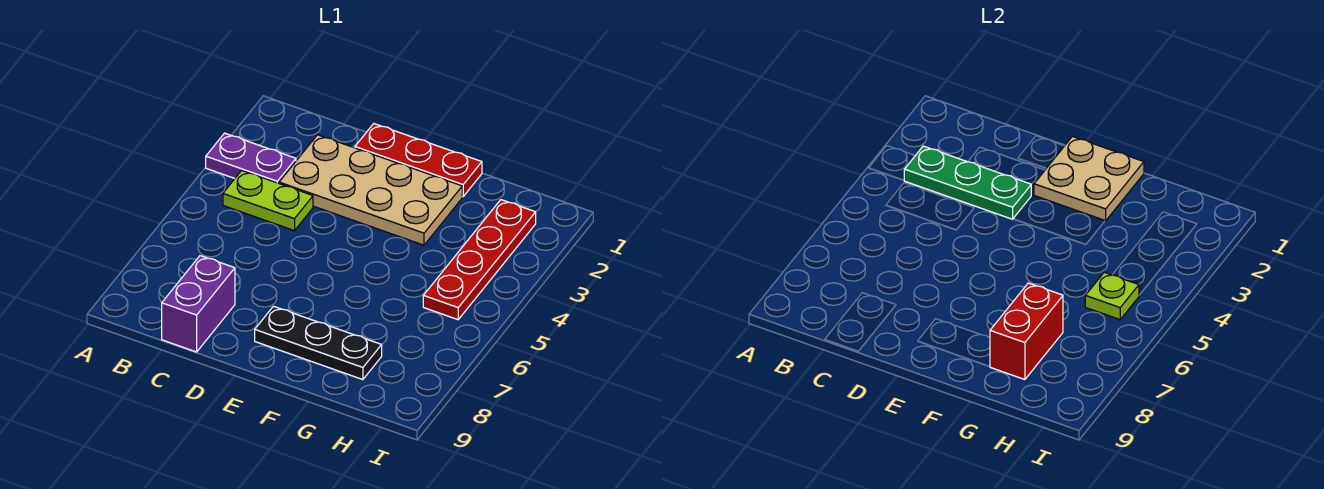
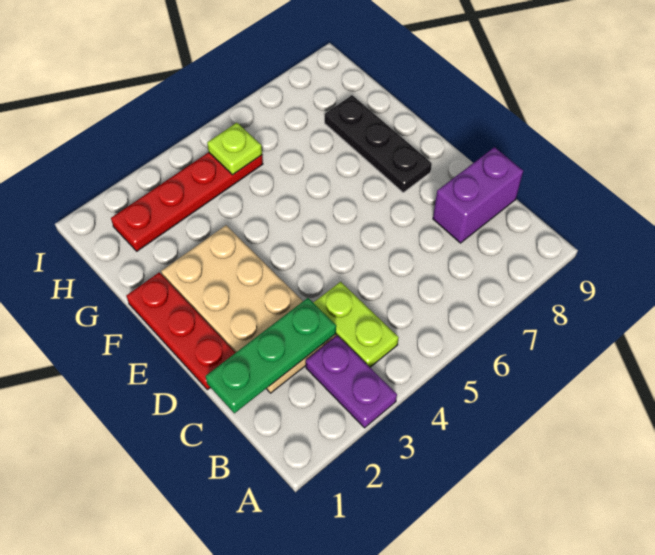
green plate B3:D3 level 2 -> green plate C1:C3 level 2
tan plate E1:F2 level 2 -> none
red brick G7:G8 level 2 -> none

